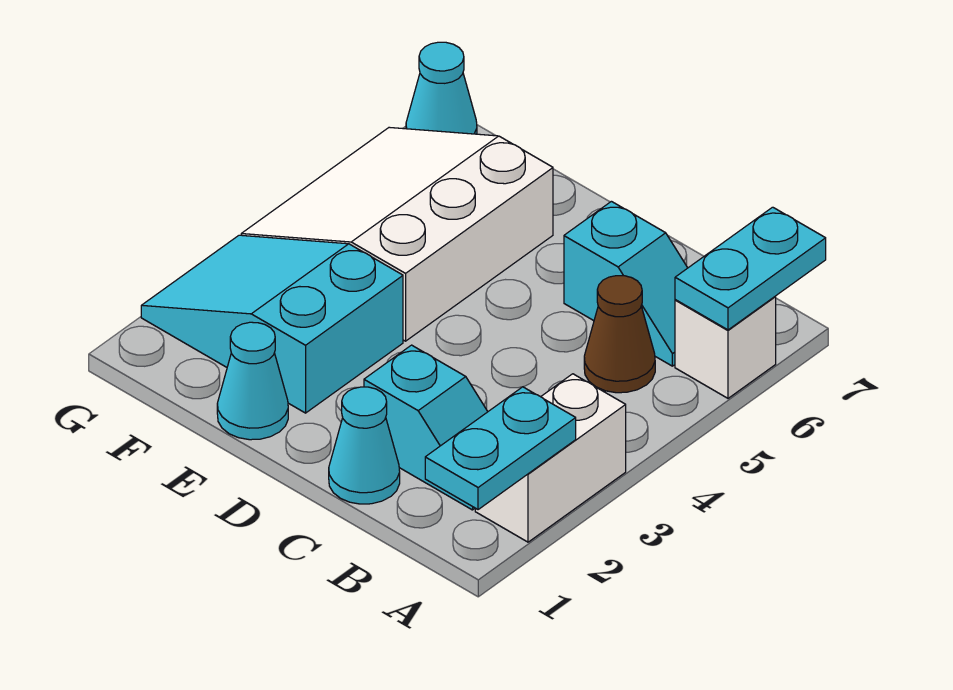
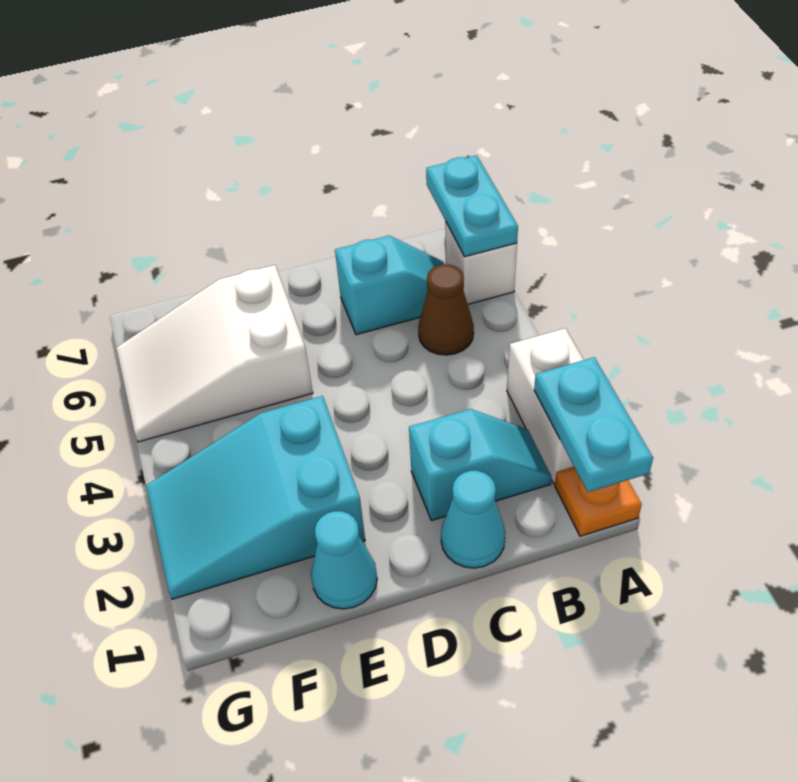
none -> orange plate A1 level 1
white slope E4:G6 level 1 top E -> white slope E5:G6 level 1 top E
cyan cone G7 level 1 -> none

